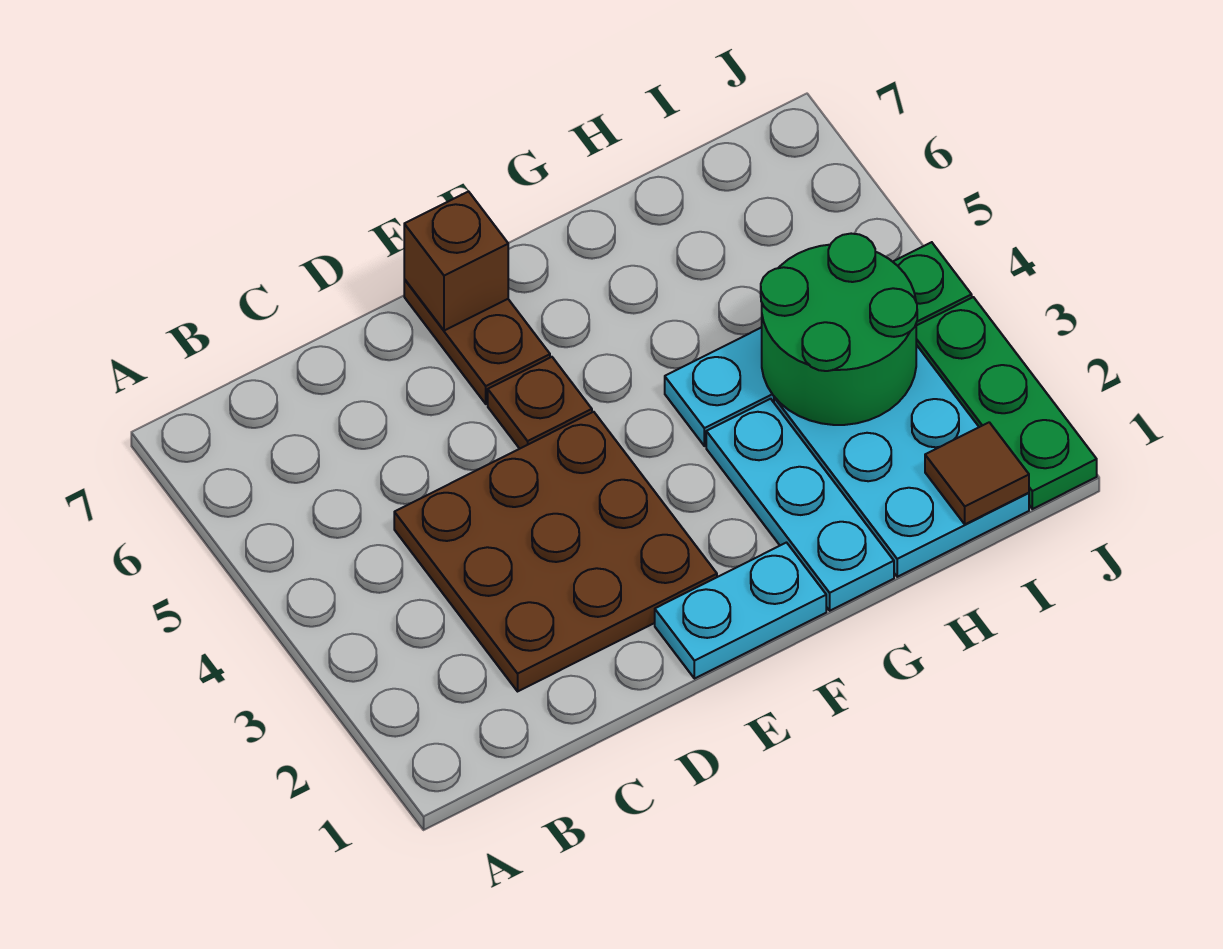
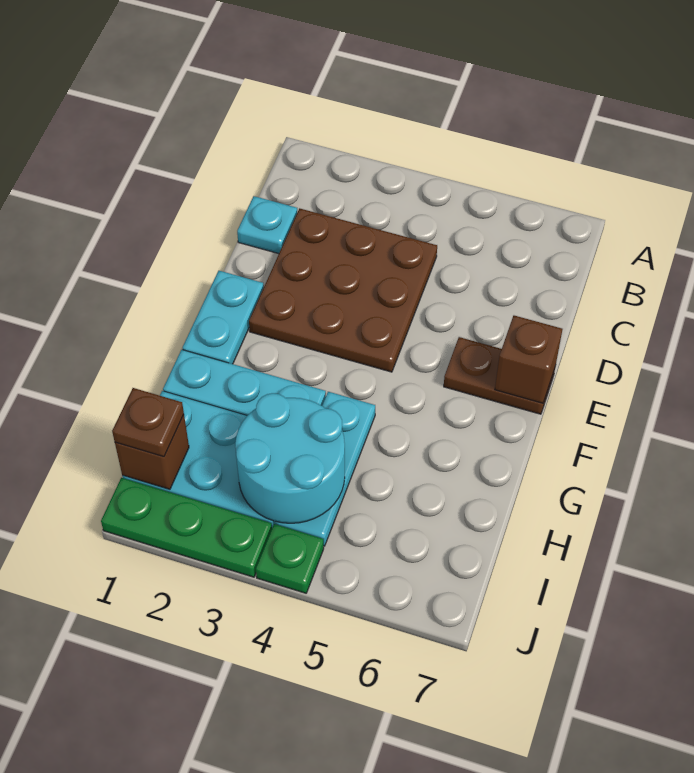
none -> cyan plate C1 level 1
brown plate E5 level 1 -> brown plate I1 level 3
green round brick H3:I4 level 2 -> cyan round brick H3:I4 level 2
brown tile I1 level 2 -> brown brick I1 level 2

